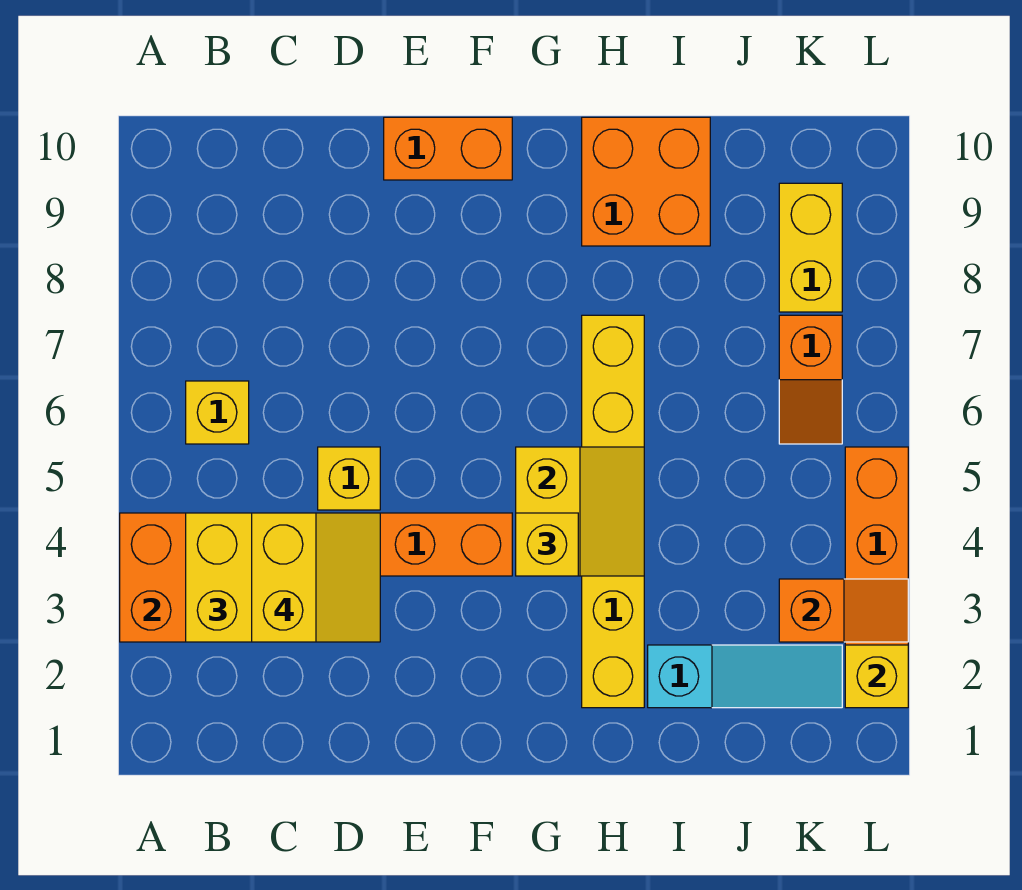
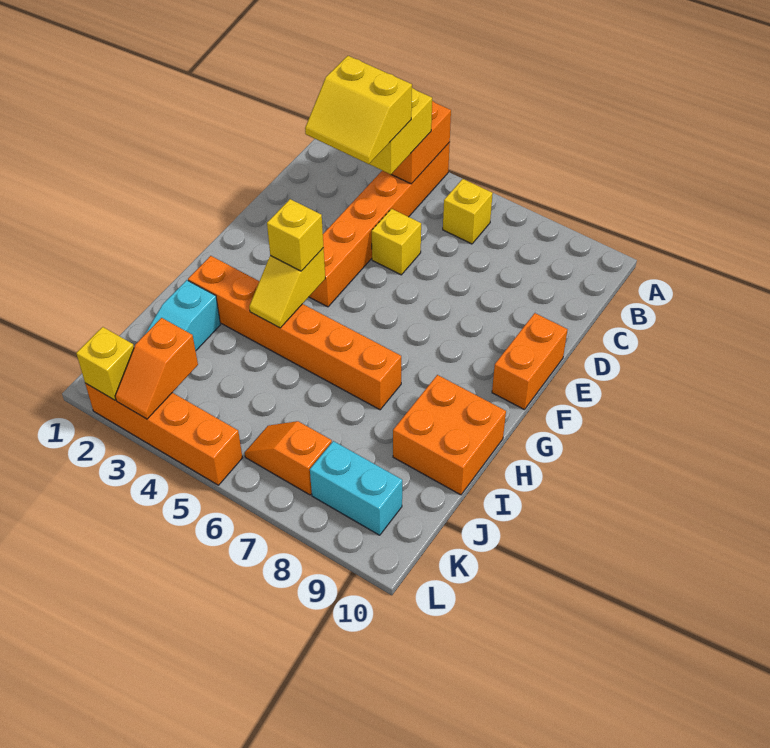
yellow slope G4:H5 level 2 top G -> yellow slope G4:H4 level 2 top G
yellow brick H2:H7 level 1 -> orange brick H2:H7 level 1
yellow brick K8:K9 level 1 -> cyan brick K8:K9 level 1

